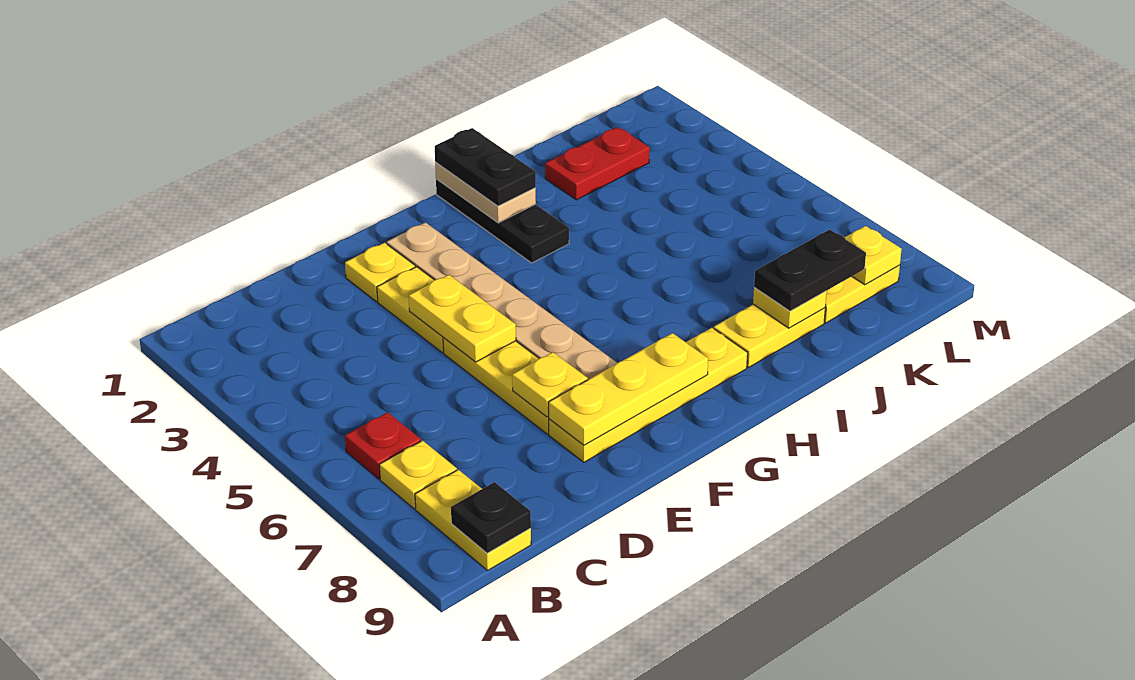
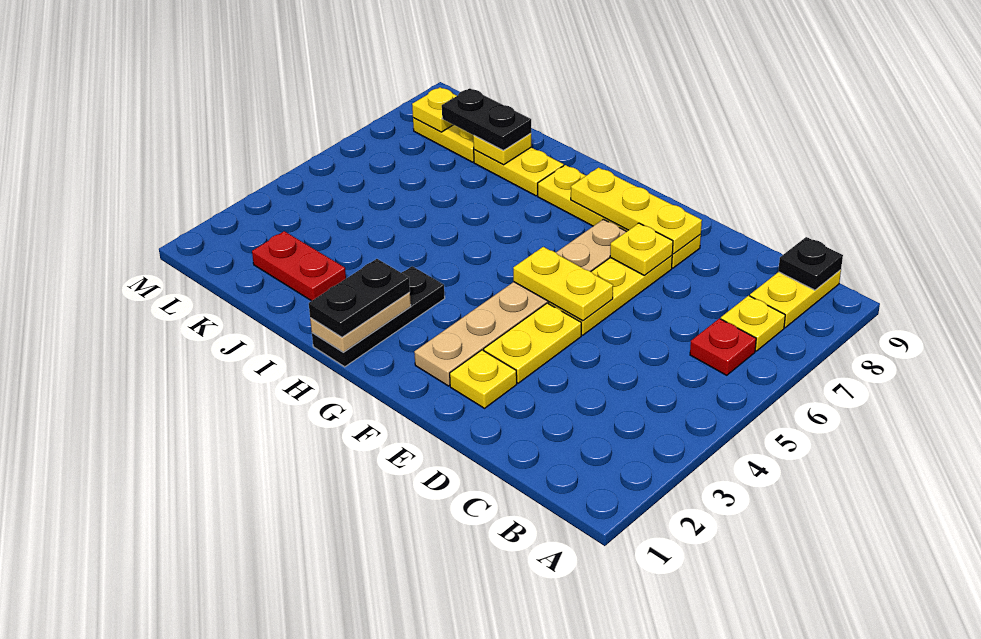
yellow plate E4:E5 level 2 -> yellow plate E5:F5 level 2

